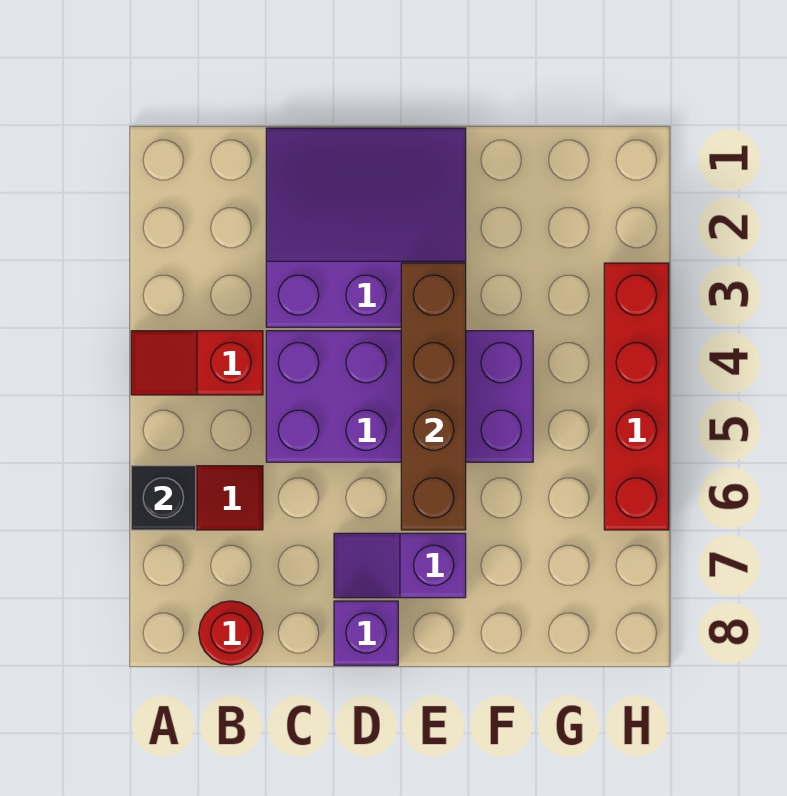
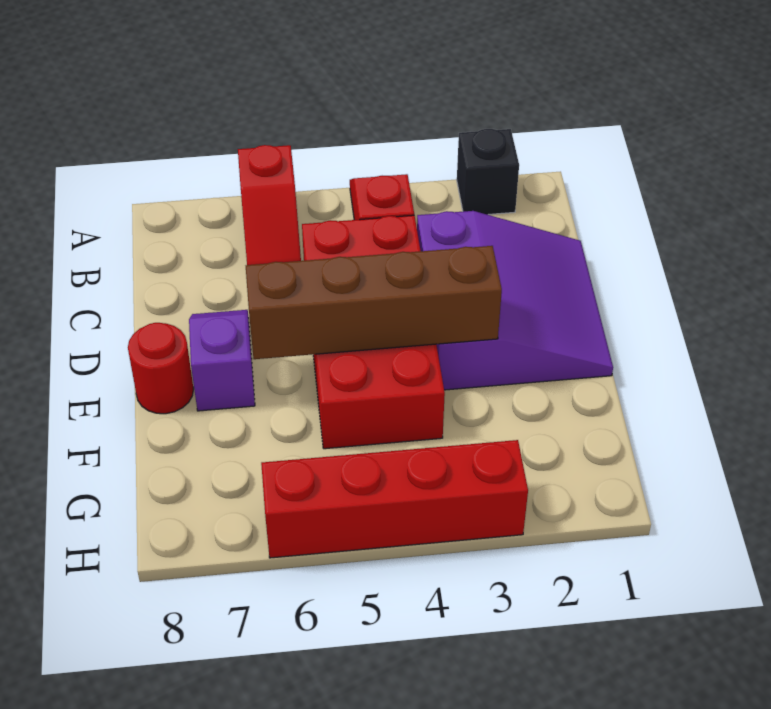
black brick A6 level 2 -> black brick A2 level 1
red round brick B8 level 1 -> red round brick E8 level 1
purple brick C4:F5 level 1 -> red brick C4:F5 level 1
purple brick D8 level 1 -> none

